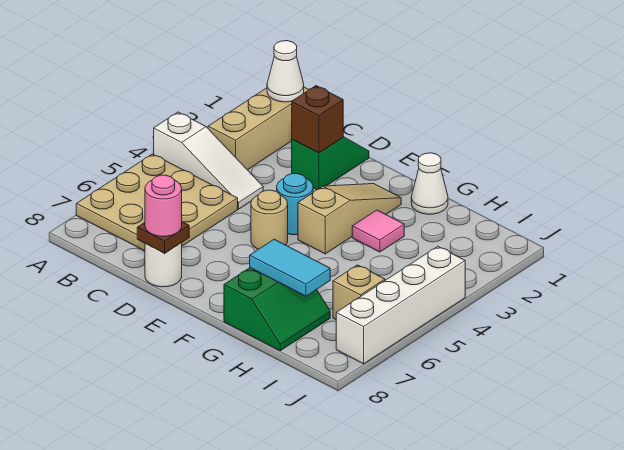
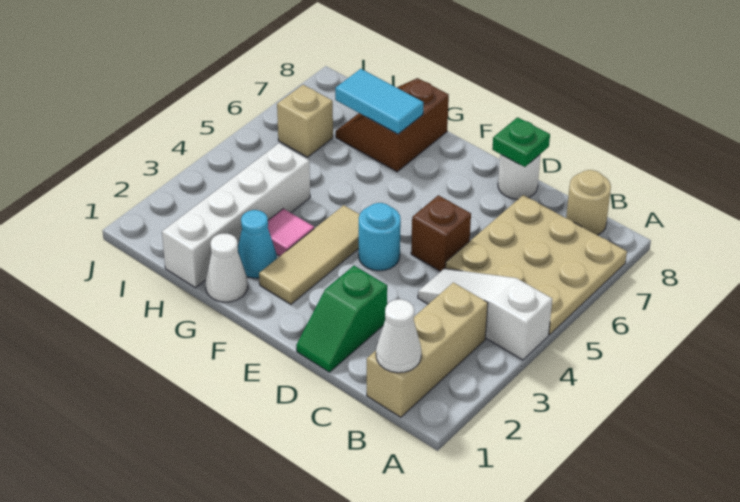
brown brick D2 level 2 -> brown brick D5 level 1
brown plate D8 level 2 -> green plate D8 level 2
pink round brick D8 level 3 -> none
tan round brick E5 level 1 -> tan round brick B8 level 1
tan slope F2:F4 level 1 top 4 -> tan tile F2:F4 level 1
none -> cyan cone G2 level 1
green slope G7:H8 level 1 top G -> brown slope G7:H8 level 1 top G
white brick J4:J7 level 1 -> white brick H1:H4 level 1

